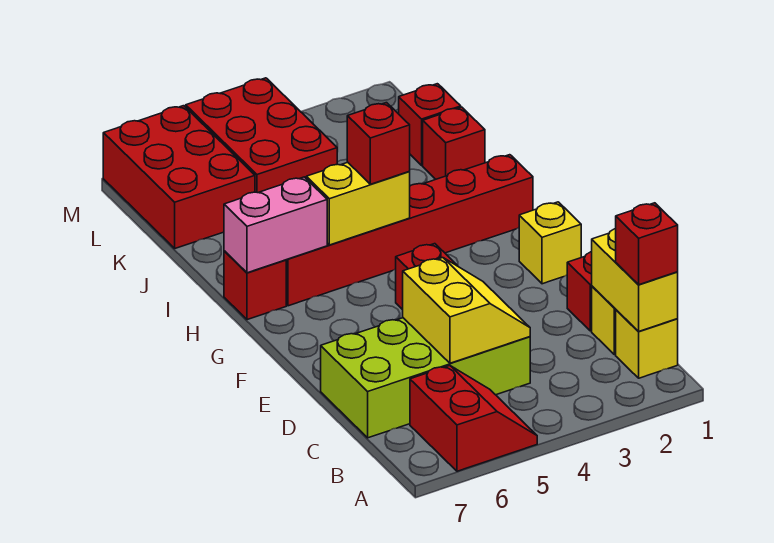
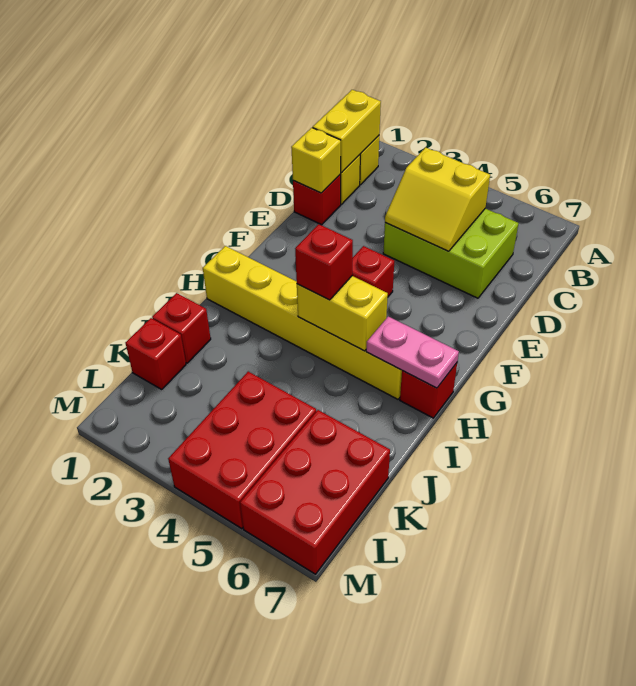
red slope A5:B6 level 1 top 6 -> none
red brick B1 level 3 -> none
lime brick C4:D7 level 1 -> lime brick C4:D6 level 1
yellow slope C4:D5 level 2 top 5 -> yellow slope C4:D5 level 2 top C
yellow brick F1 level 1 -> yellow brick D1 level 2
red brick H1:H6 level 1 -> yellow brick H1:H6 level 1
pink brick H6:H7 level 2 -> pink plate H6:H7 level 2

